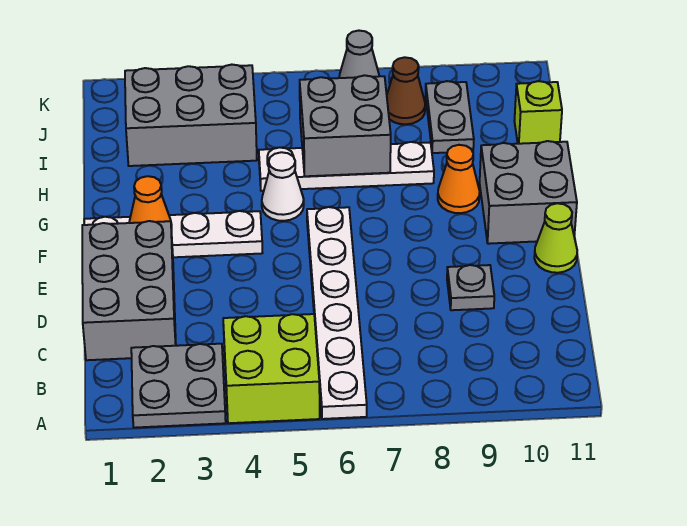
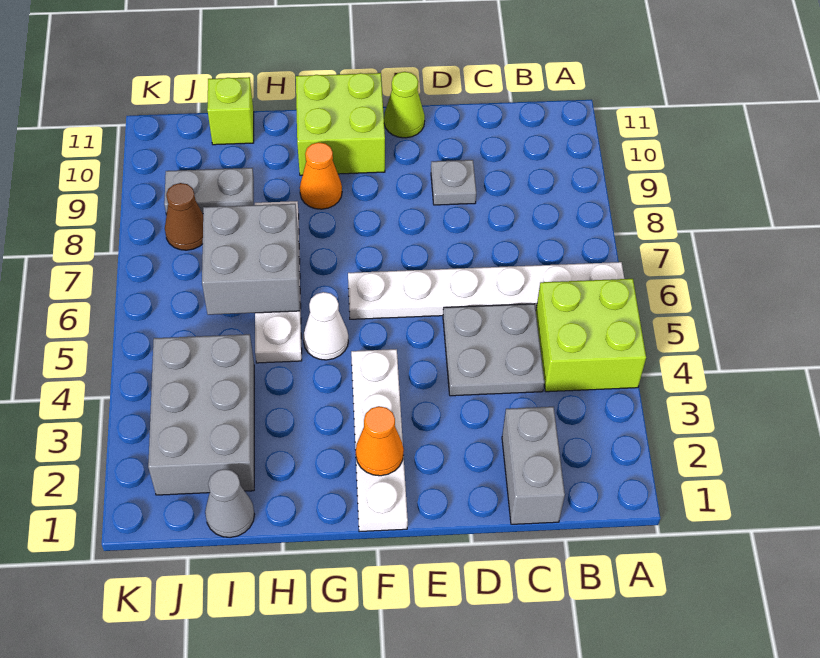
grey plate A2:B3 level 1 -> grey plate C4:D5 level 1
grey brick C1:E2 level 1 -> grey brick C1:C2 level 1
grey brick F10:G11 level 1 -> lime brick F10:G11 level 1
grey cone K7 level 1 -> grey cone I1 level 1

